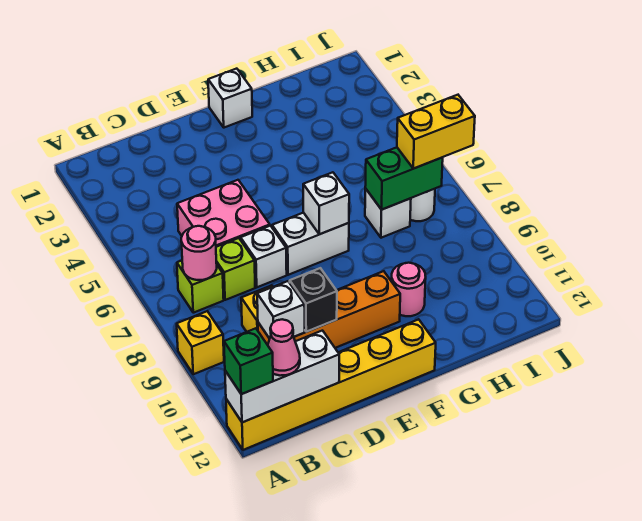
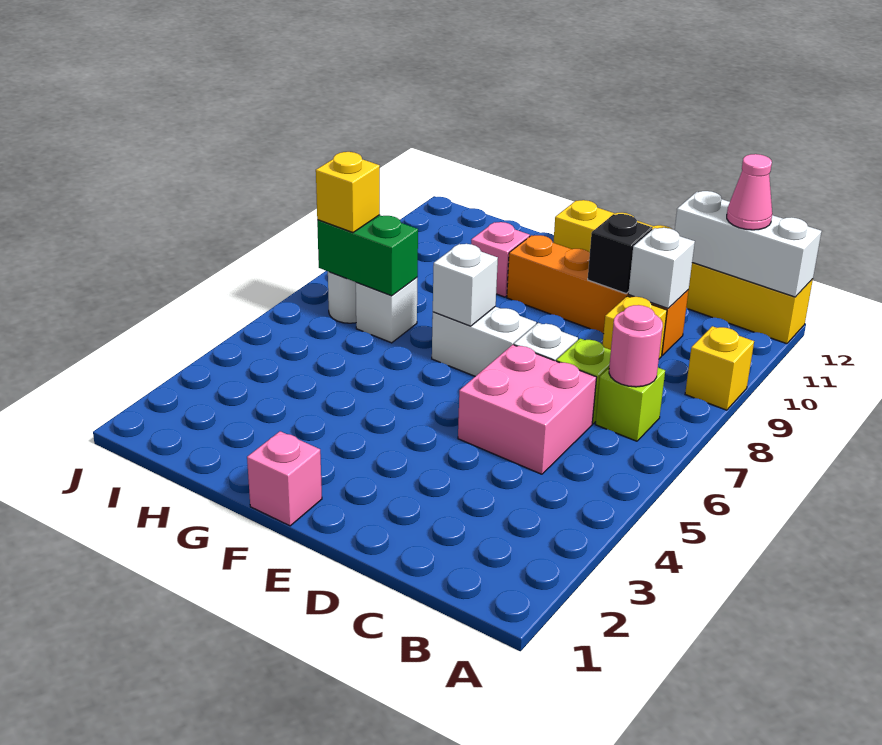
green brick A12 level 3 -> none
white brick F1 level 1 -> pink brick F1 level 1
pink round brick G10 level 1 -> pink brick G10 level 1
yellow brick I7:J7 level 3 -> yellow brick I7 level 3

